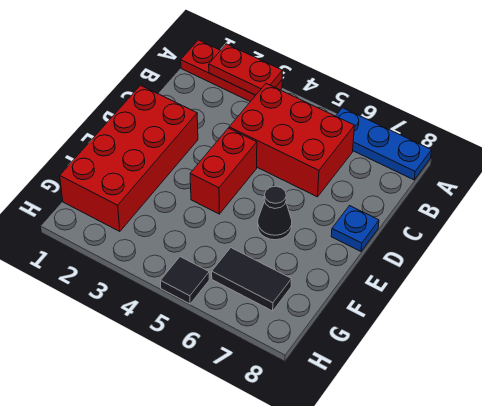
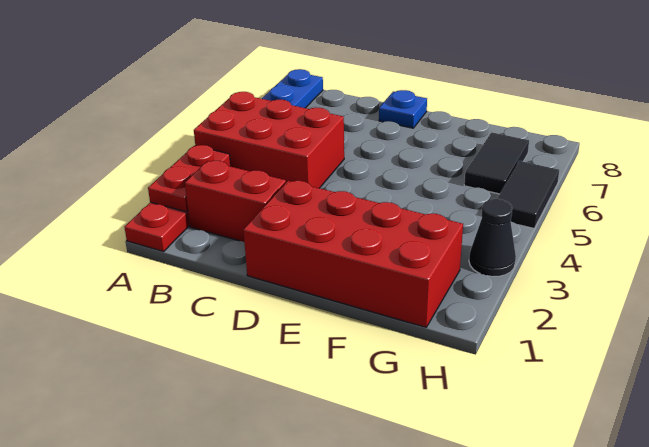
red brick B4:C6 level 1 -> red brick A4:C5 level 1
red brick D4:E4 level 1 -> red brick B2:C2 level 1
black cone E6 level 1 -> black cone H3 level 1
black tile H5 level 1 -> black tile H5:H6 level 1

